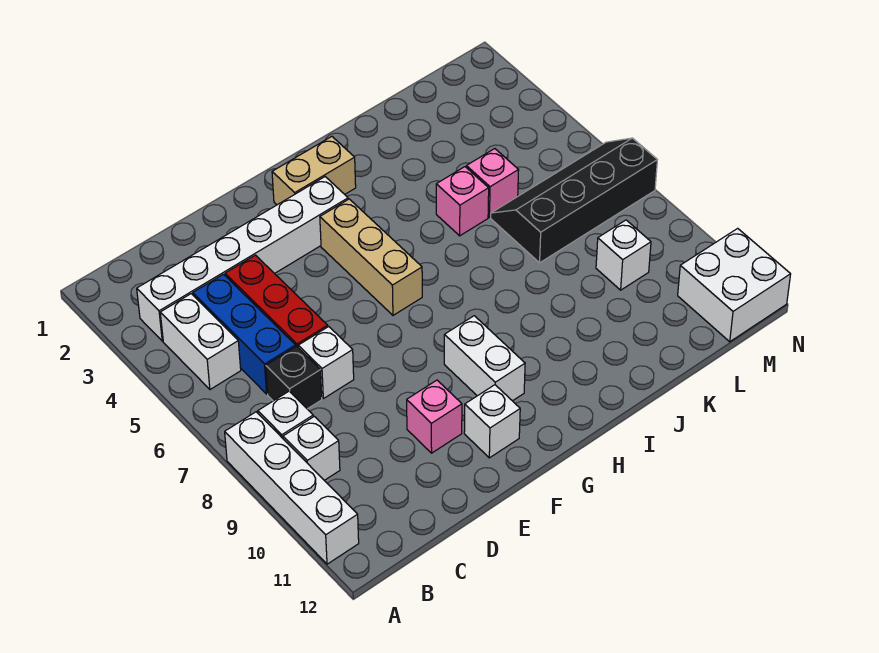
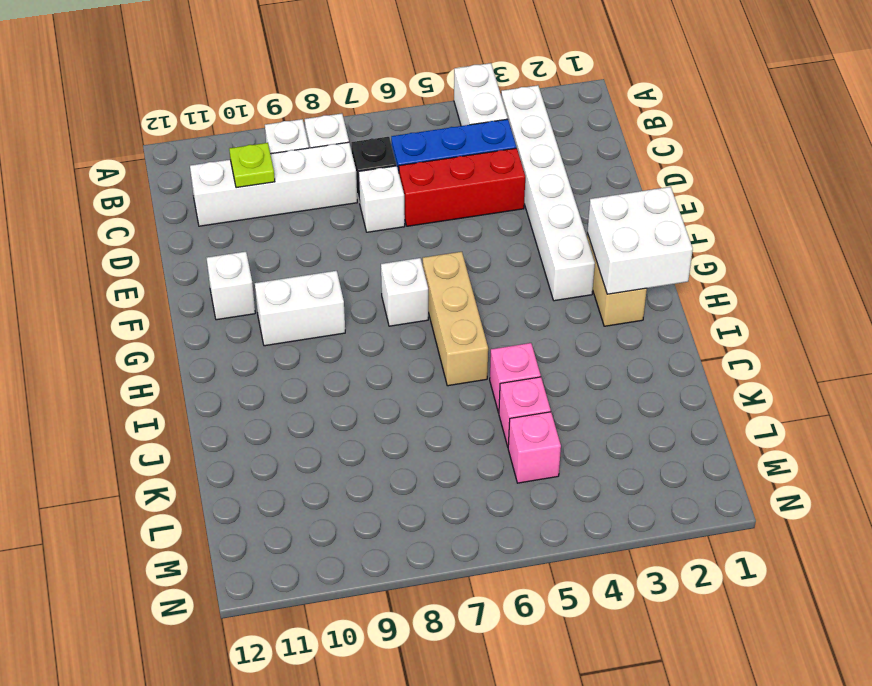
white brick A8:A11 level 1 -> white brick C8:C11 level 1
white brick B4:B5 level 1 -> white brick A4:B4 level 1
none -> lime plate C10 level 2
pink brick E10 level 1 -> pink brick L5 level 1
tan brick G4:G6 level 1 -> tan brick G6:I6 level 1
black slope K6:N7 level 1 top 7 -> none
white brick L9 level 1 -> white brick G7 level 1
white brick M11:N12 level 1 -> white brick G1:H2 level 2

